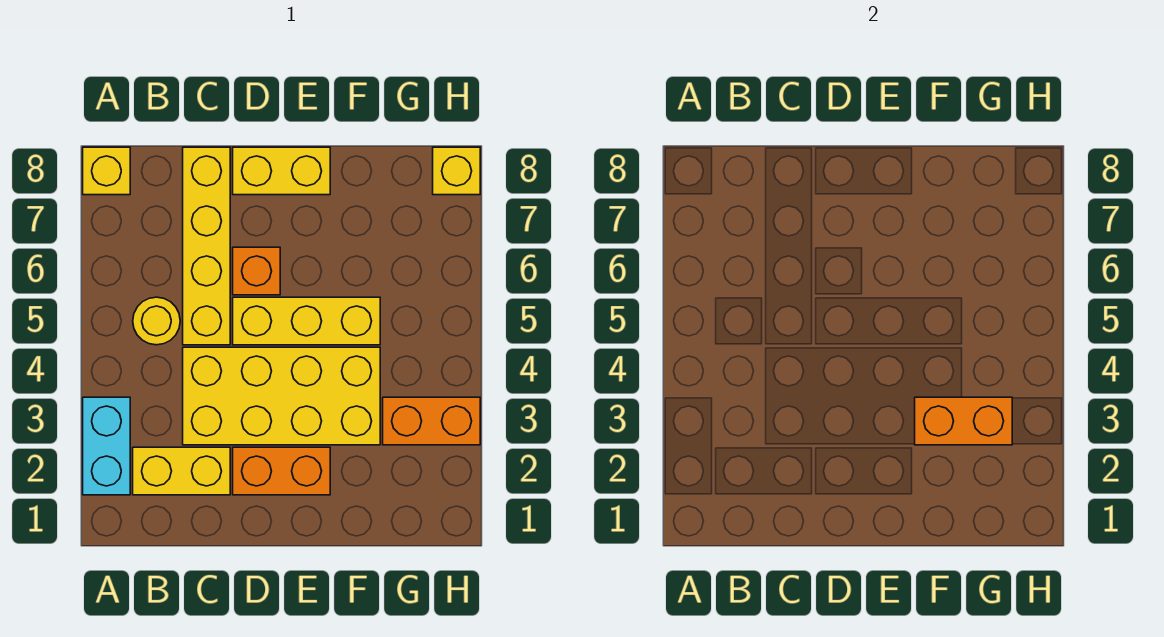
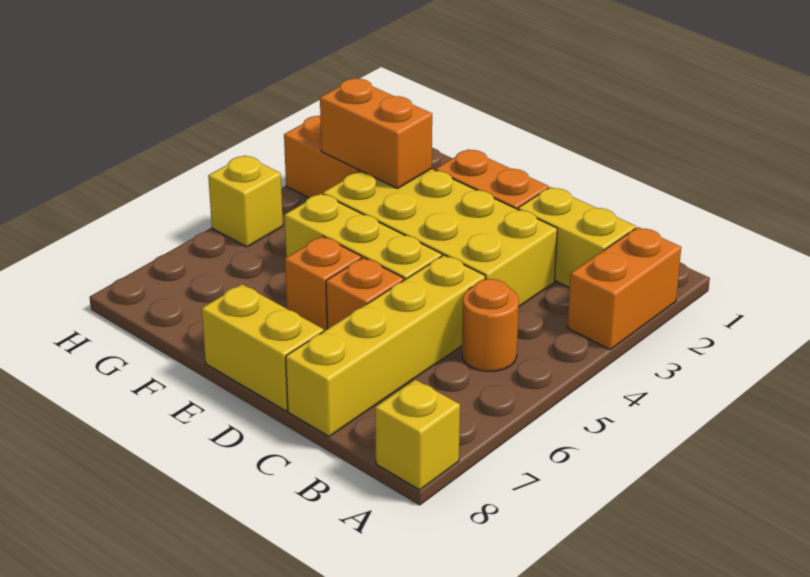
cyan brick A2:A3 level 1 -> orange brick A2:A3 level 1
yellow round brick B5 level 1 -> orange round brick B5 level 1
none -> orange brick E6 level 1
yellow brick H8 level 1 -> yellow brick H5 level 1

